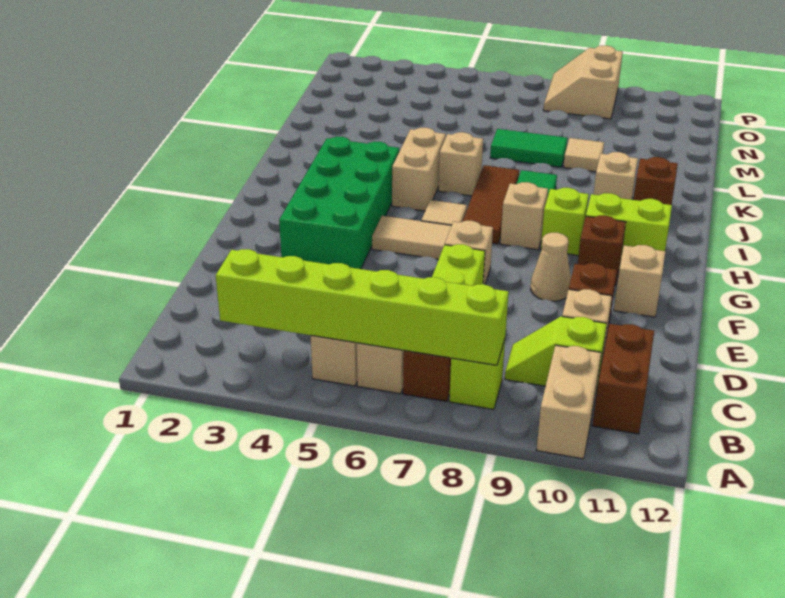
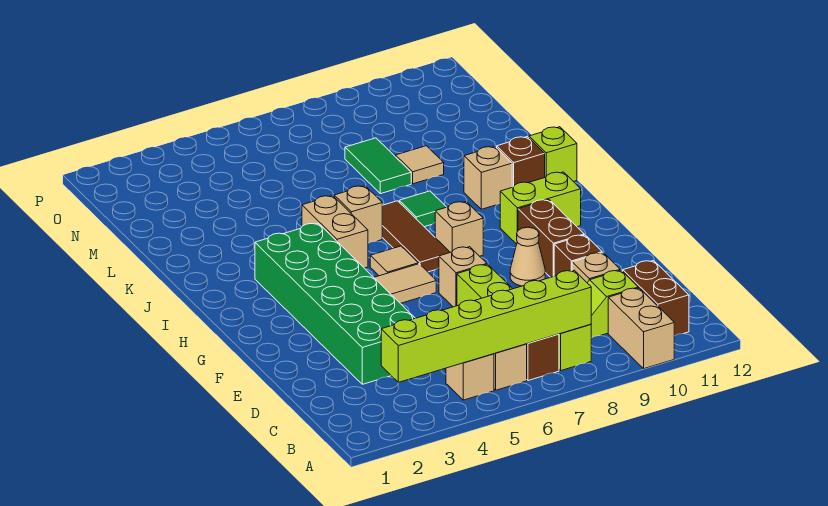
green brick F3:I4 level 1 -> green brick D3:I4 level 1
tan brick F11 level 1 -> none
brown brick G10 level 1 -> brown brick F10:G10 level 1
lime brick H9 level 1 -> lime brick J12 level 1
green tile L7:L8 level 1 -> green tile L8:M8 level 1
tan slope O8:P9 level 1 top 9 -> none

